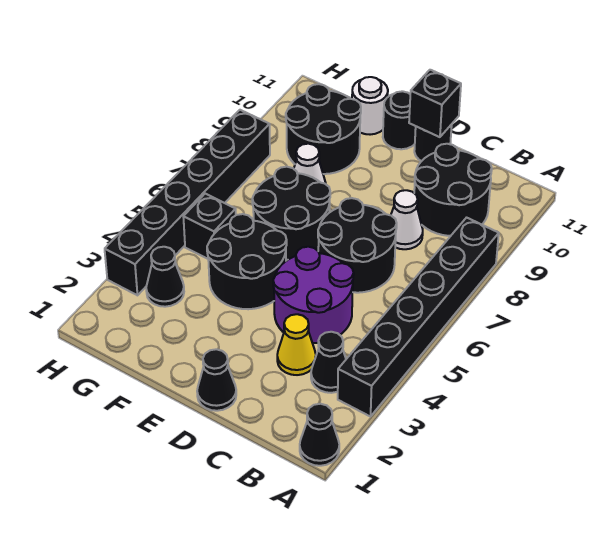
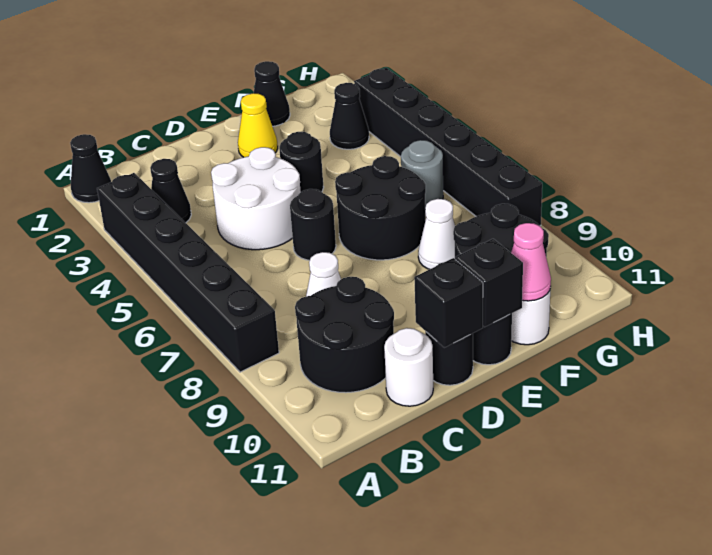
yellow cone C3 level 1 -> yellow cone E2 level 1
purple round brick C4:D5 level 1 -> white round brick C4:D5 level 1
black round brick C6:D7 level 1 -> black round brick D6 level 1
none -> white round brick C11 level 1
black cone D1 level 1 -> black cone F1 level 1
black round brick E4:F5 level 1 -> black round brick E4 level 1
none -> pink cone F11 level 2
black brick G5 level 1 -> black brick E11 level 2
none -> grey round brick G6 level 1

